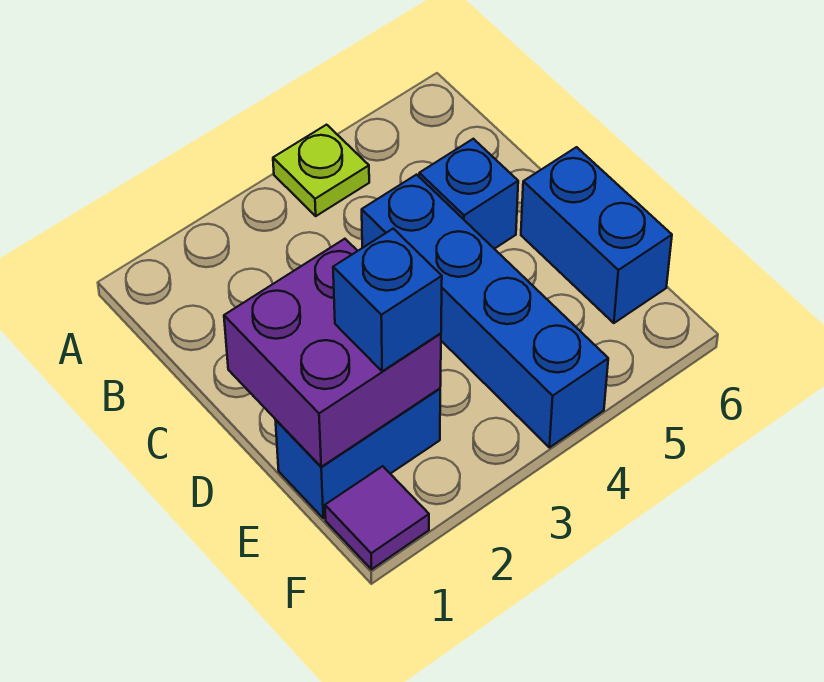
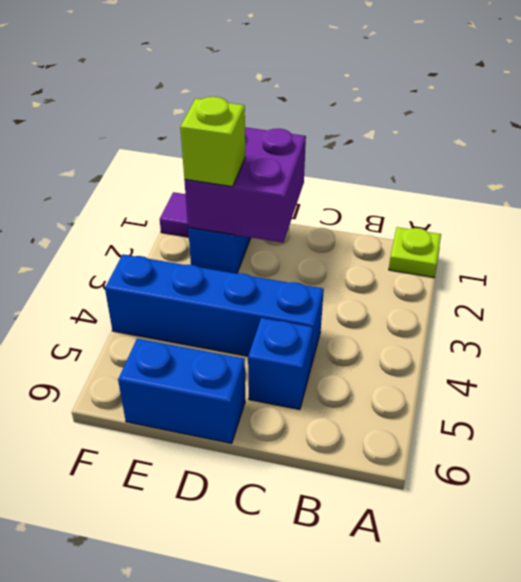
lime plate A4 level 1 -> lime plate A1 level 1
blue brick E2 level 3 -> lime brick E2 level 3

